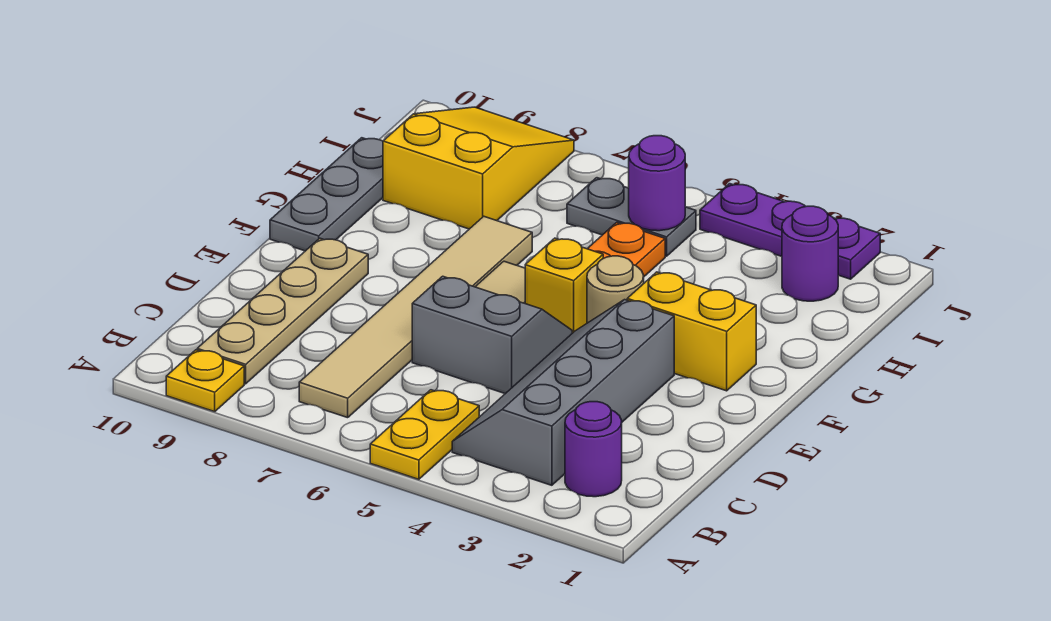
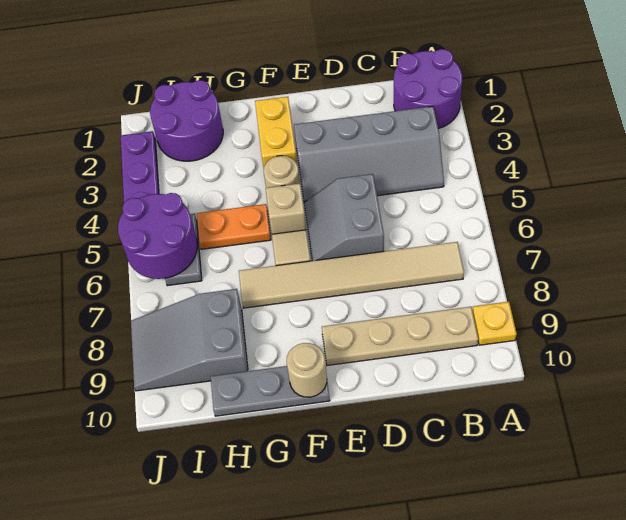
yellow plate A5:B5 level 1 -> none
purple round brick B2 level 1 -> purple round brick A1:B2 level 1
yellow brick F5 level 1 -> tan brick F5 level 1
none -> tan round brick F10 level 2
yellow slope H8:J9 level 1 top H -> grey slope H8:J9 level 1 top H
purple round brick I2 level 1 -> purple round brick H1:I2 level 1
purple round brick I5 level 2 -> purple round brick I5:J6 level 2

